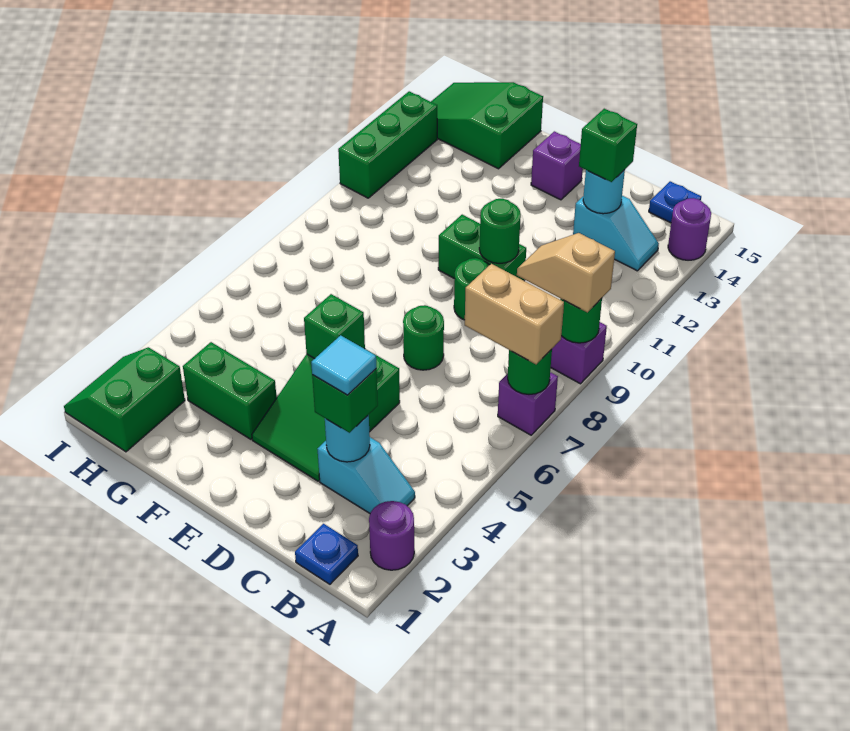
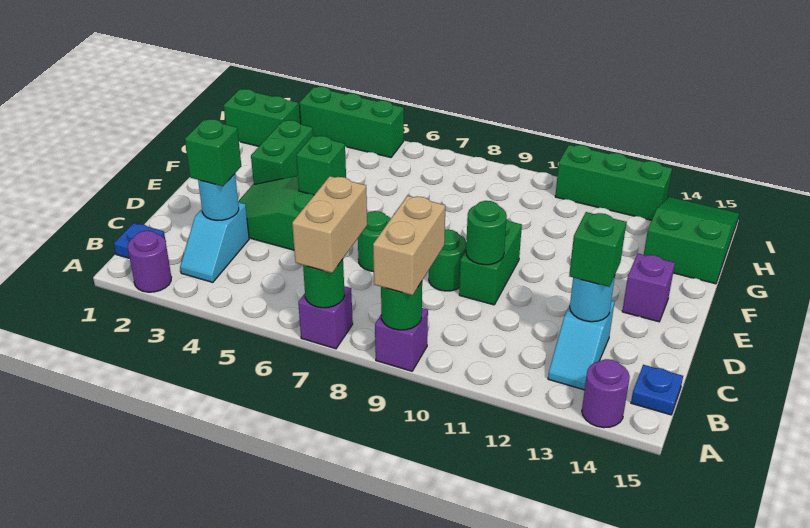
tan slope A9:B9 level 3 top A -> tan brick A9:B9 level 3
cyan tile C3 level 4 -> none
none -> green brick I3:I5 level 1

